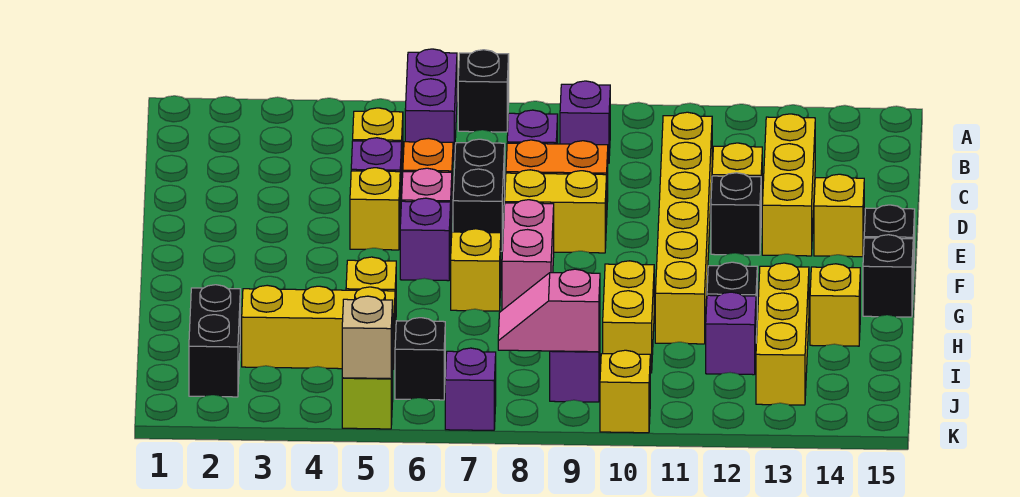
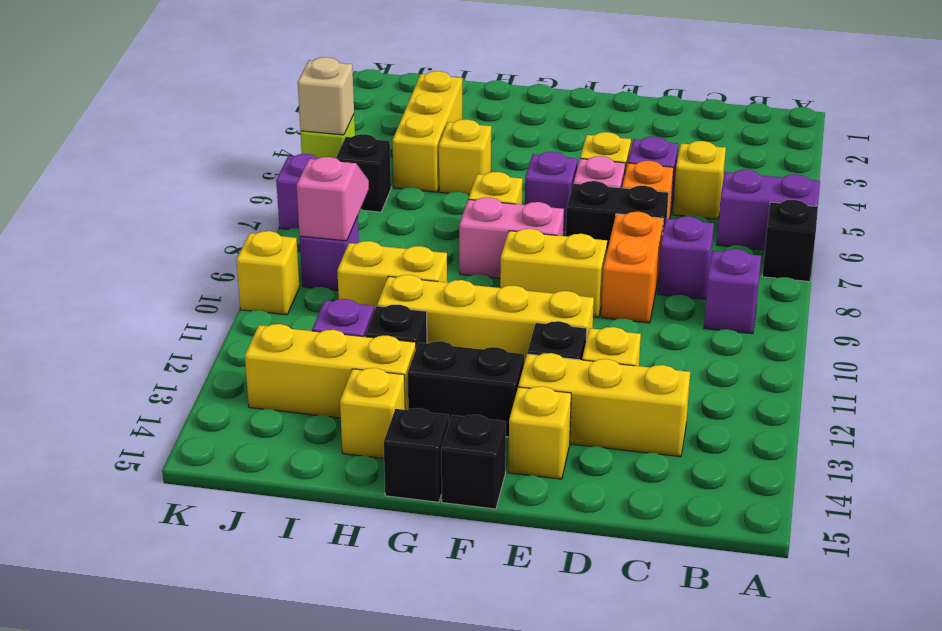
yellow brick C11:H11 level 1 -> yellow brick E11:H11 level 1
yellow brick E8:E9 level 1 -> yellow brick E9:F9 level 1
black brick I2:J2 level 1 -> black brick F13:G13 level 1

